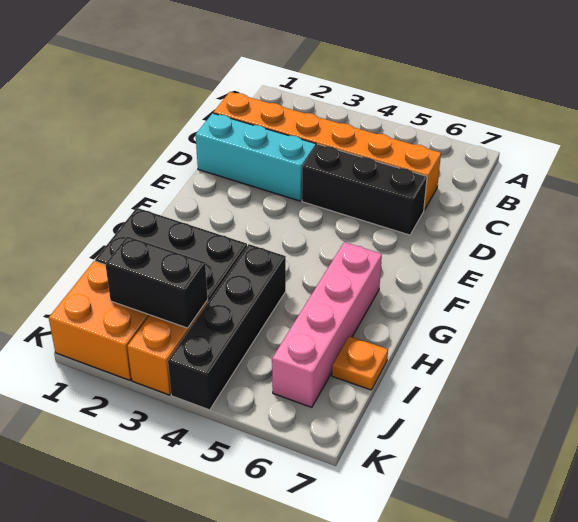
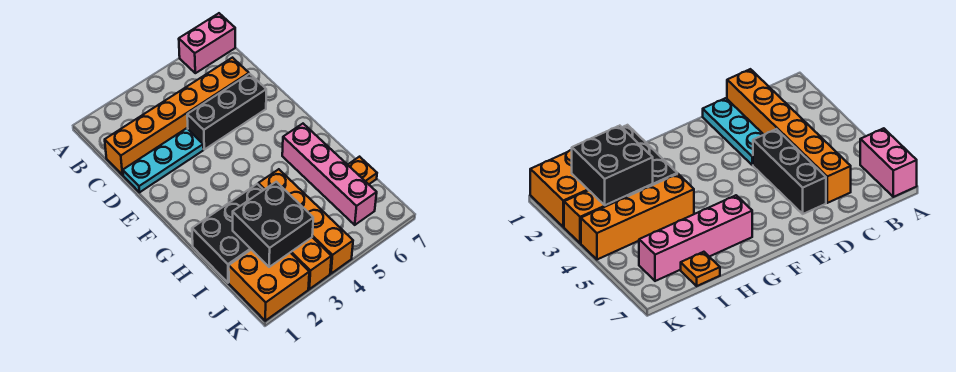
none -> pink brick A6:A7 level 1
cyan brick D1:D3 level 1 -> cyan plate D1:D3 level 1
black brick H4:K4 level 1 -> orange brick H4:K4 level 1
black brick J2:J3 level 2 -> black brick I2:J3 level 2

